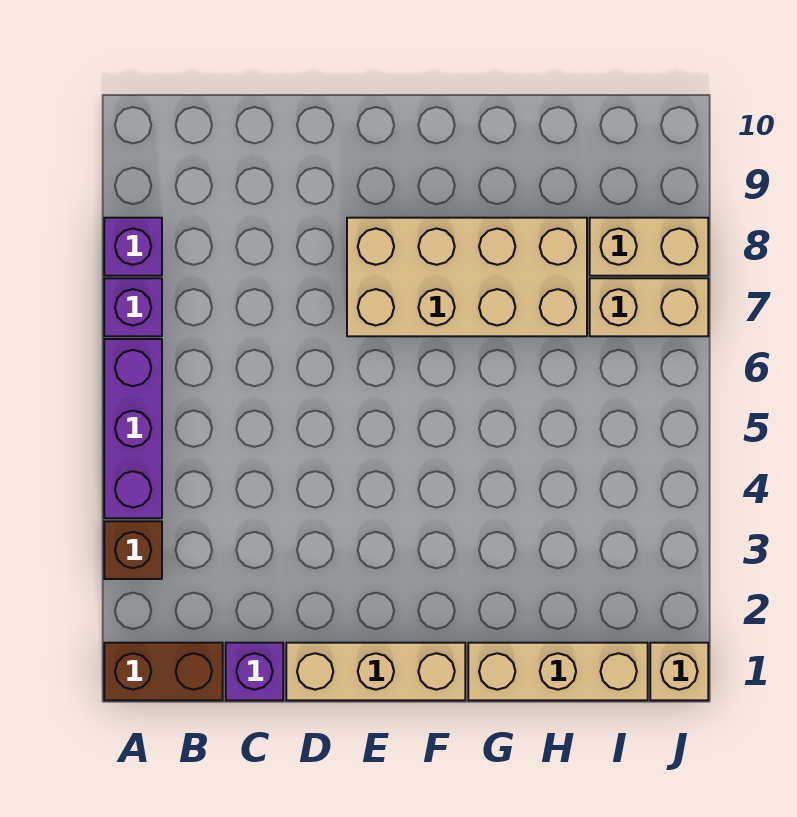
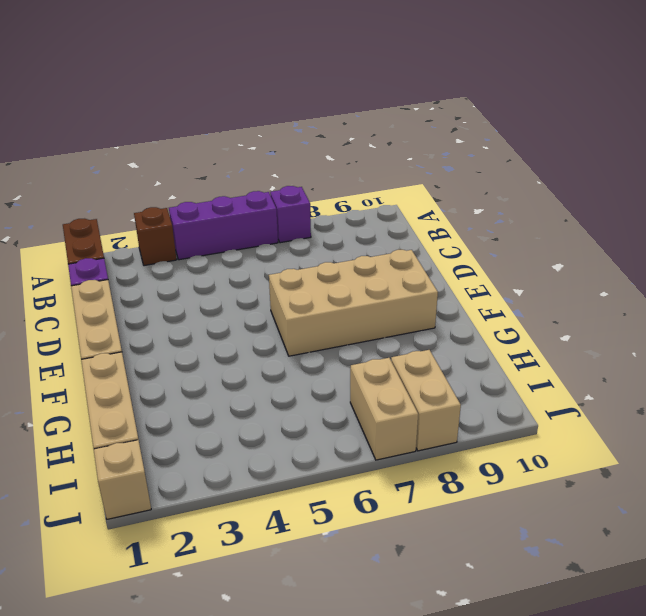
purple brick A8 level 1 -> none
tan brick E7:H8 level 1 -> tan brick E6:F9 level 1

